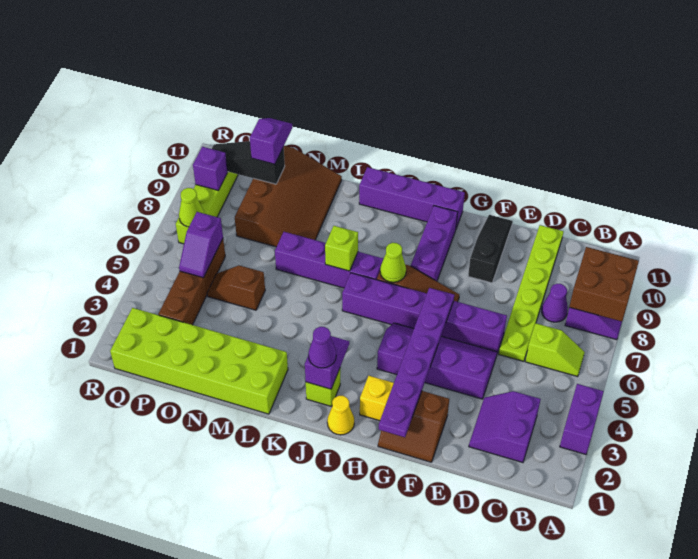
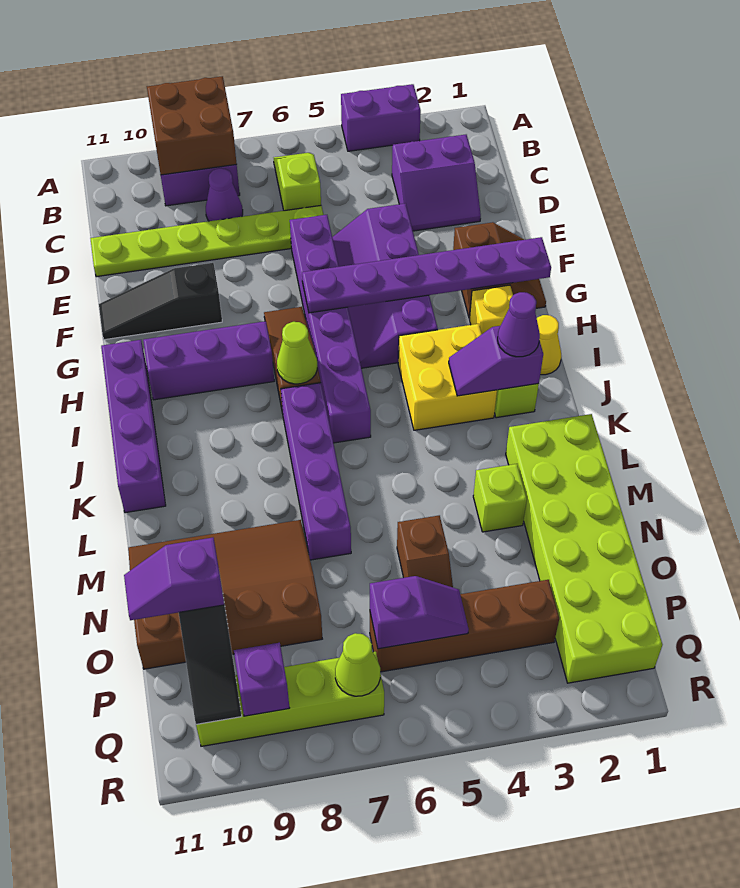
none -> yellow brick I3:J4 level 1
lime brick K7 level 2 -> lime brick M3 level 1

